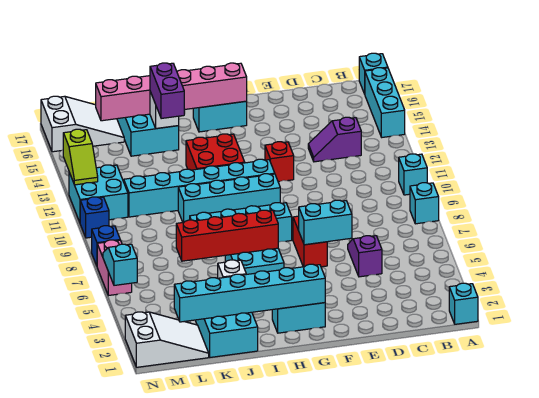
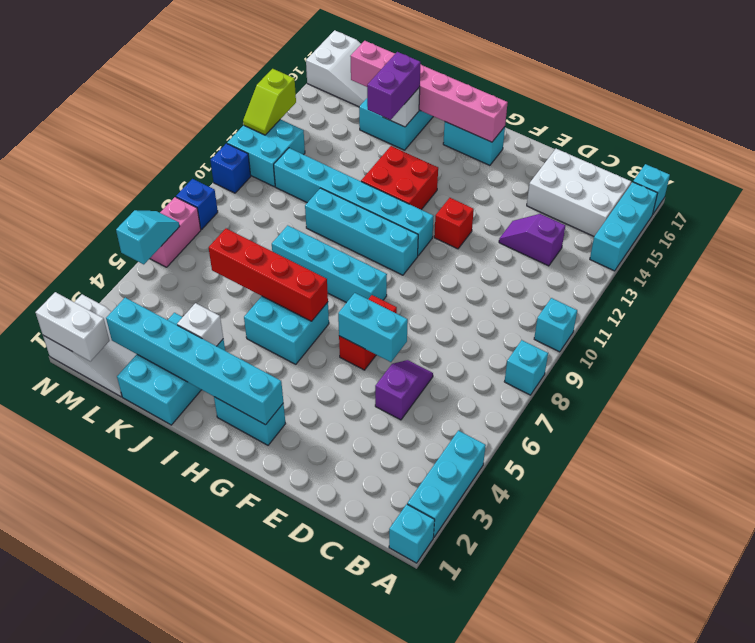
none -> cyan brick A2:A4 level 1
none -> white brick B15:D16 level 1
none -> white brick M1:N1 level 2

